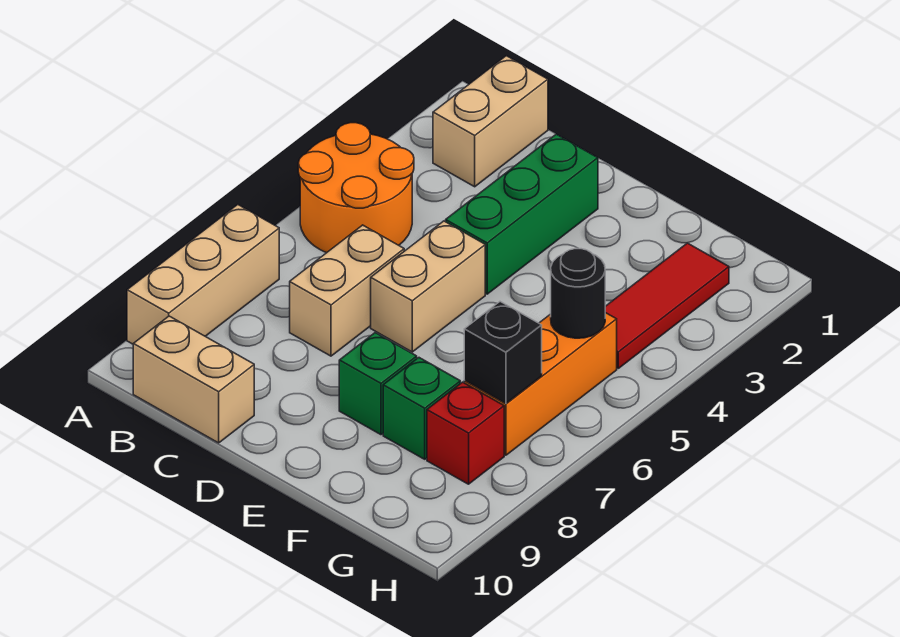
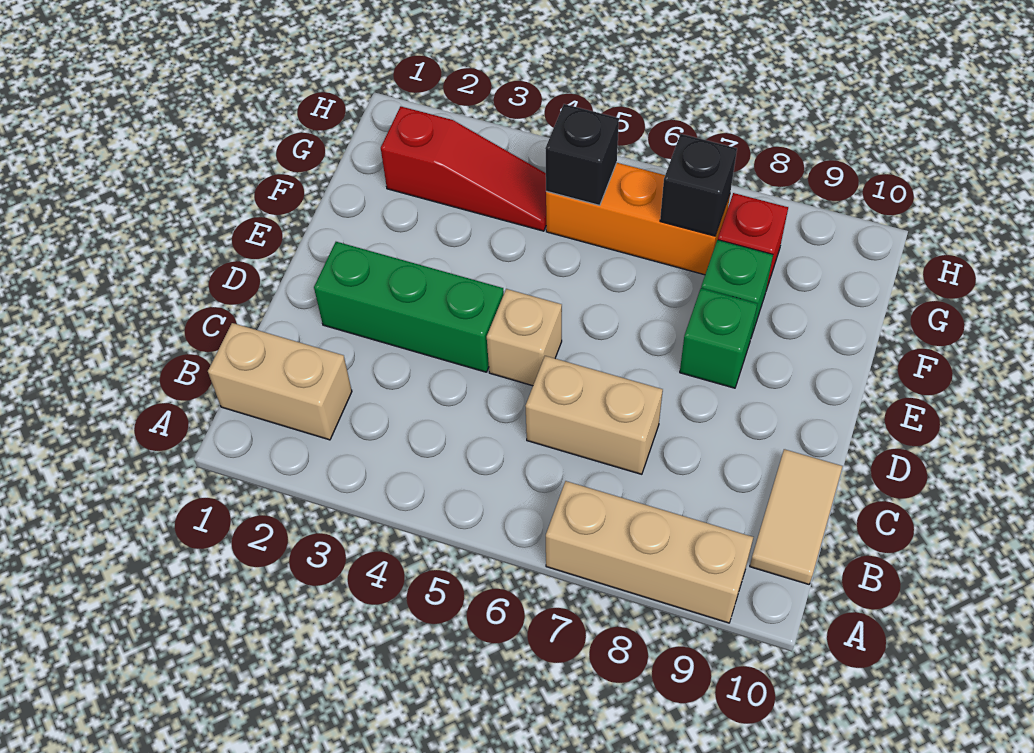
orange round brick A4:B5 level 1 -> none
tan brick B10:C10 level 1 -> tan tile B10:C10 level 1
tan brick D5:D6 level 1 -> tan brick D5 level 1
red tile G2:G4 level 1 -> red slope G2:G4 level 1 top 2
black round brick G5 level 2 -> black brick G5 level 2

